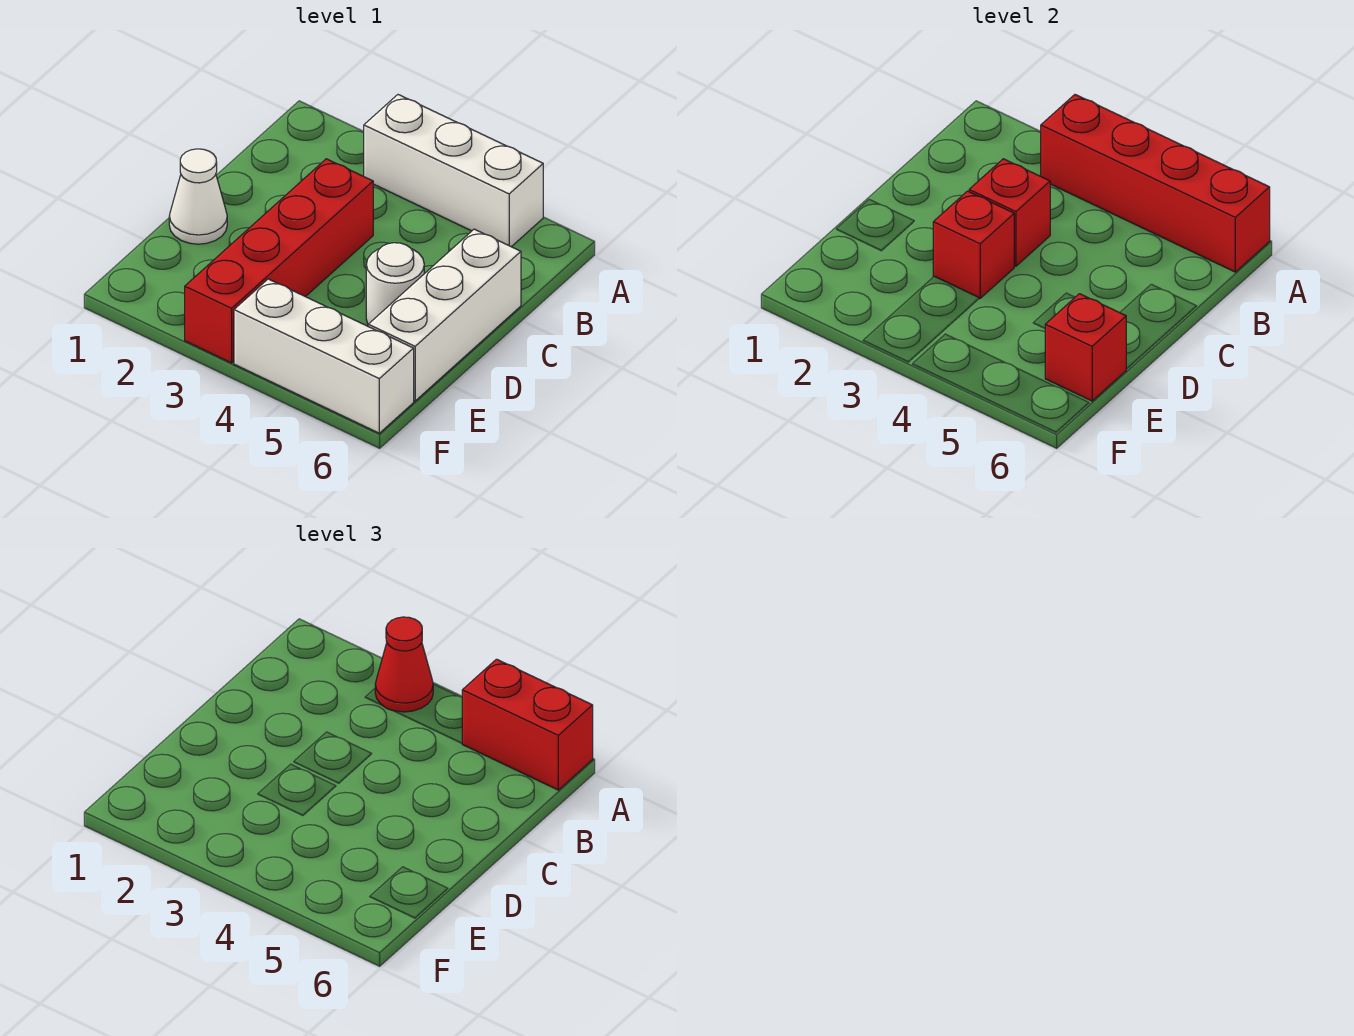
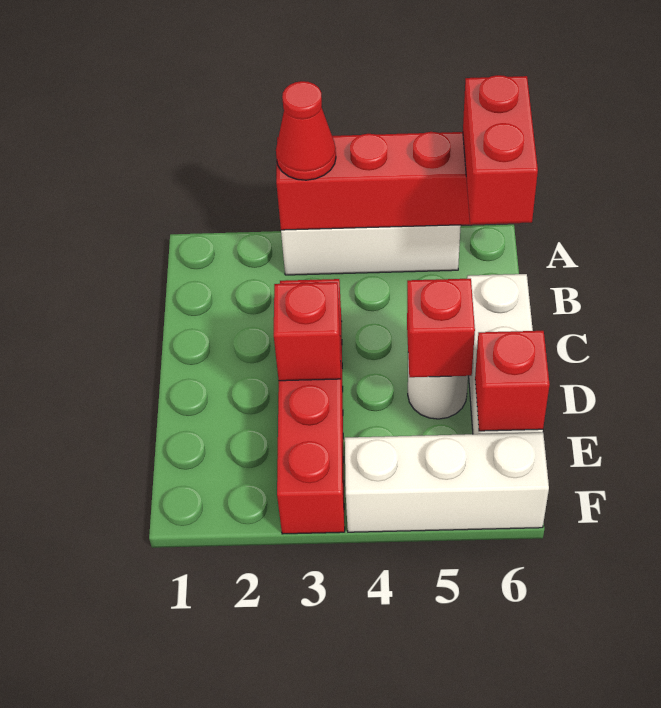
red brick A5:A6 level 3 -> red brick A6:B6 level 3
red brick C3 level 2 -> red brick D5 level 2
white cone D1 level 1 -> none

